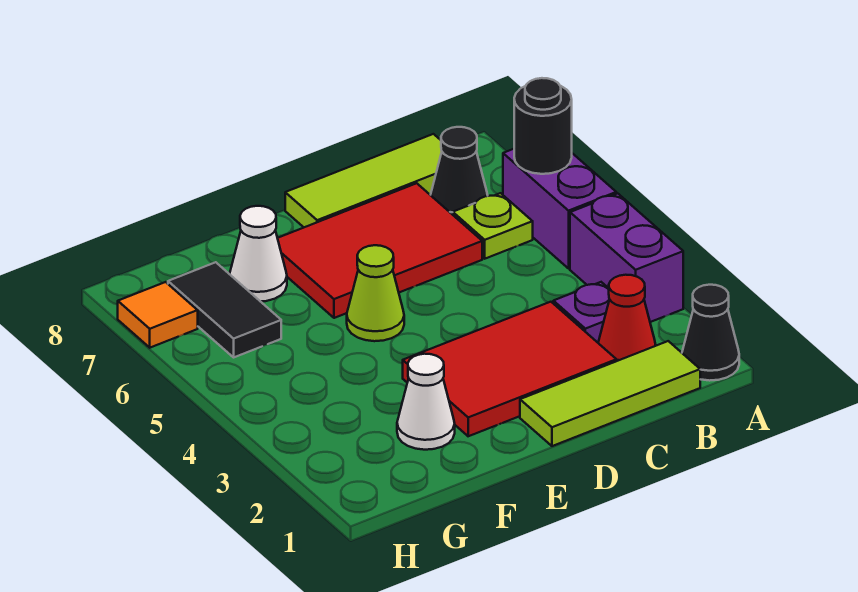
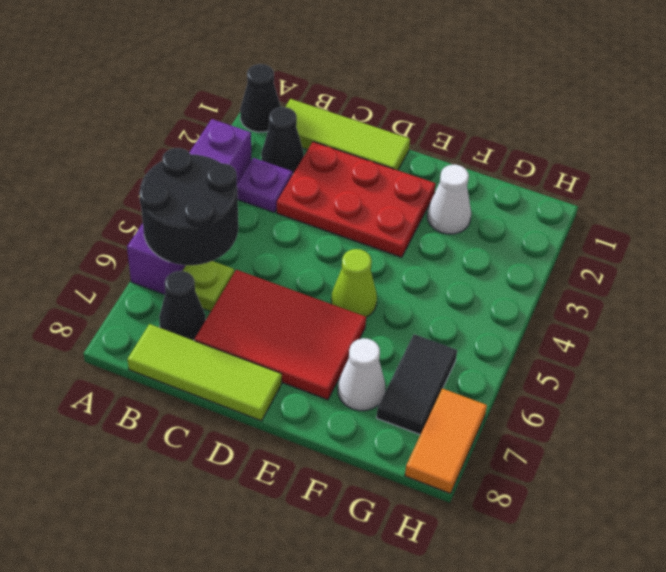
black round brick A6 level 2 -> black round brick A5:B6 level 2
red cone B2 level 1 -> black cone B2 level 1
red tile C2:E3 level 1 -> red plate C2:E3 level 1
orange tile H7 level 1 -> orange tile H7:H8 level 1

